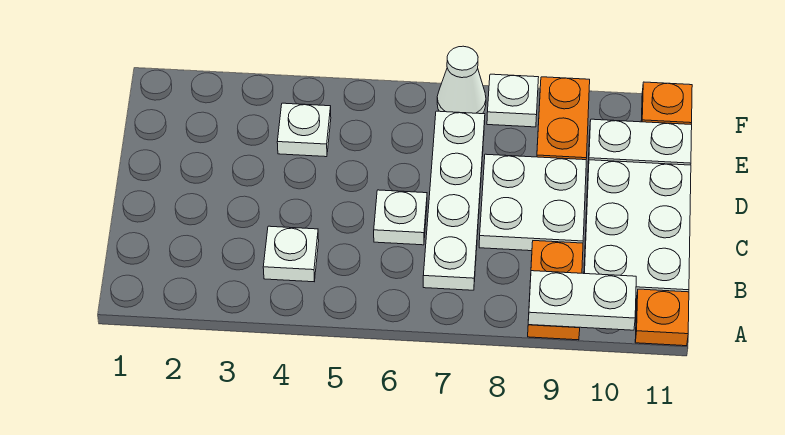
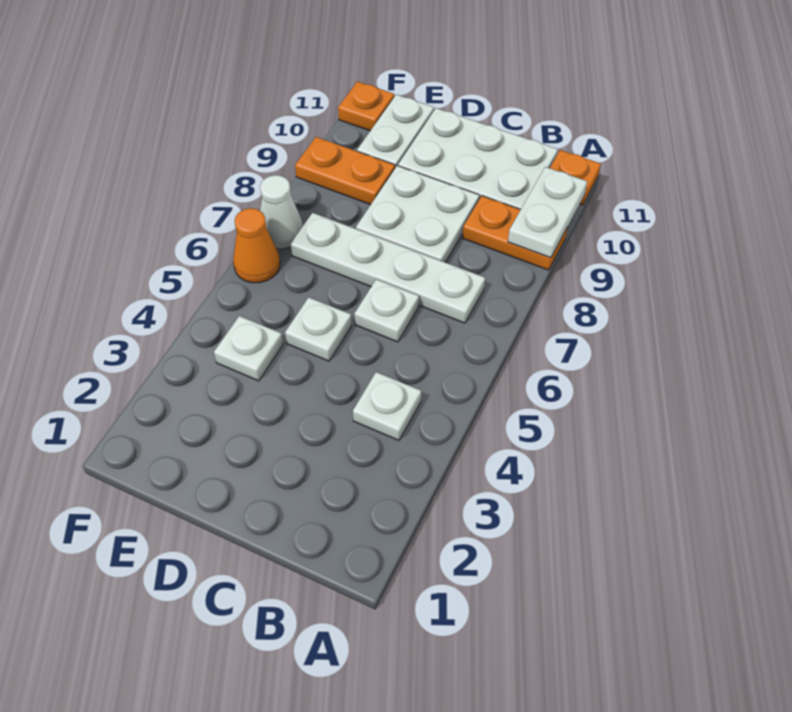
none -> orange cone F6 level 1
white plate F8 level 1 -> white plate D5 level 1

